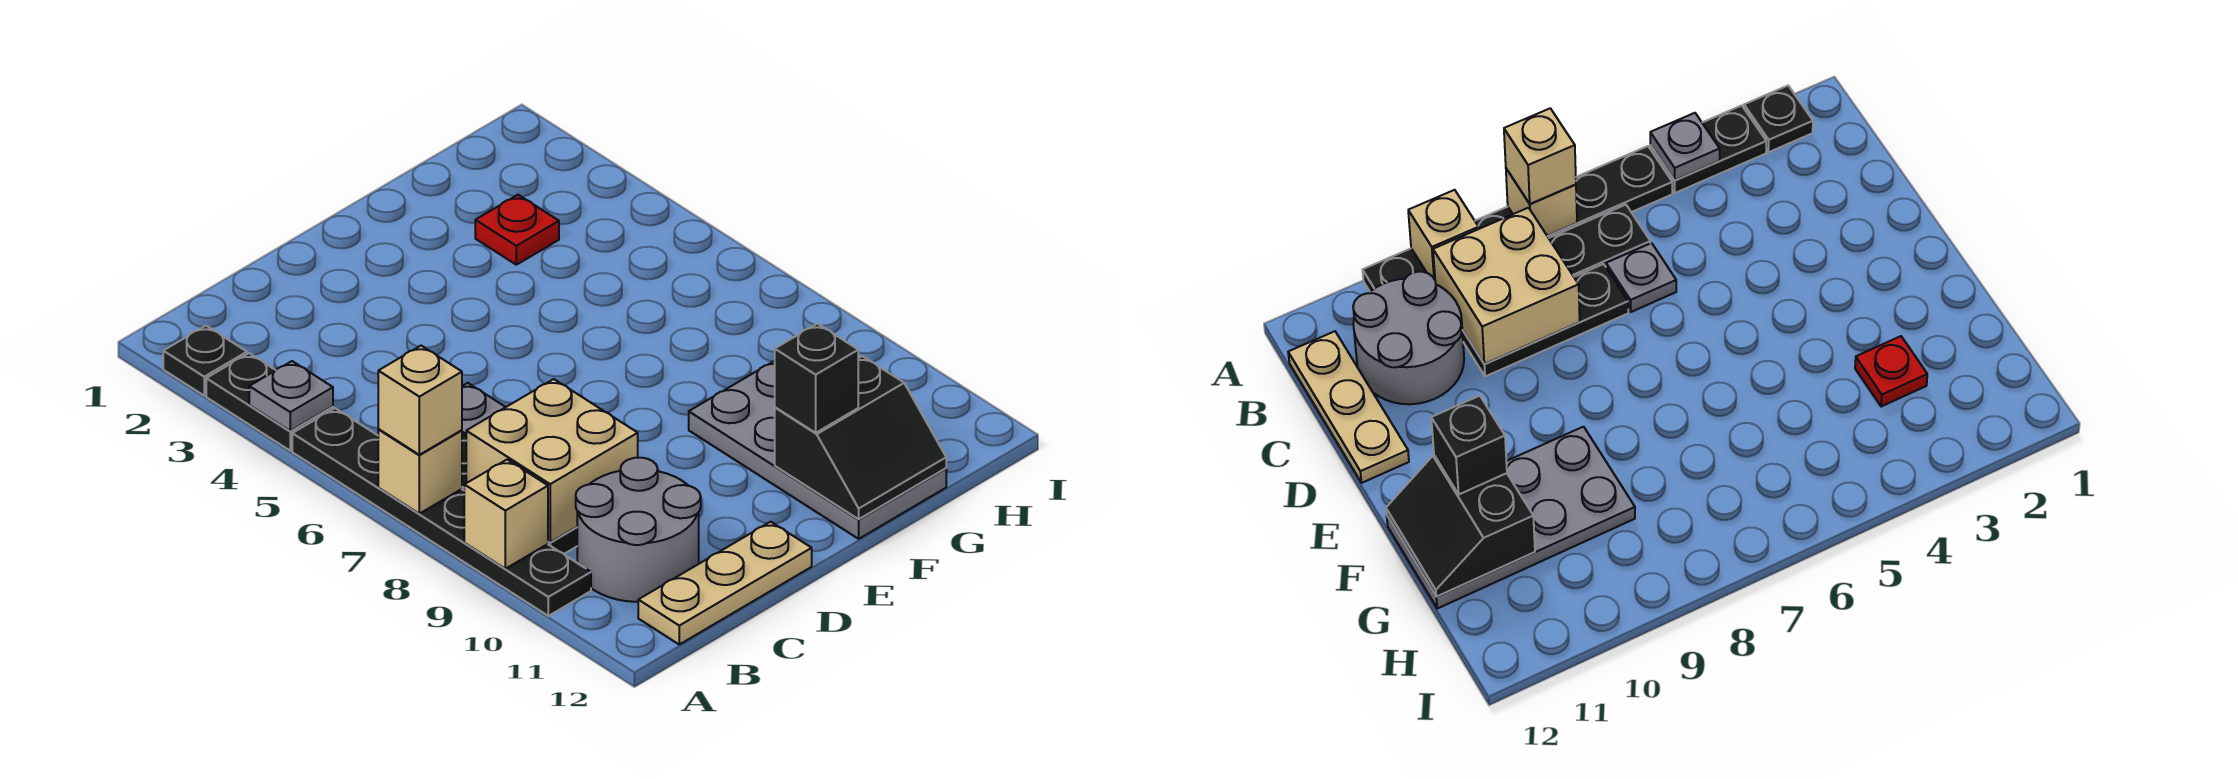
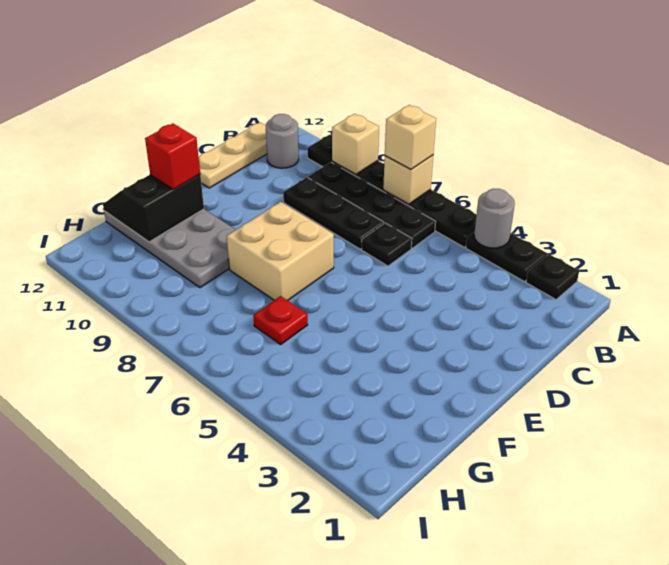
grey plate A4 level 2 -> grey round brick A4 level 2
tan brick B8:C9 level 2 -> tan brick E7:F8 level 1
grey round brick B10:C11 level 1 -> grey round brick B11 level 1
grey plate C6 level 1 -> black plate C6 level 1
black brick F11 level 3 -> red brick F11 level 3
red plate G3 level 1 -> red plate G6 level 1

